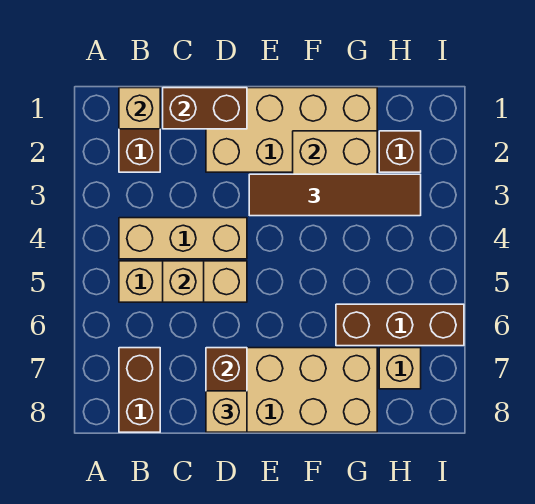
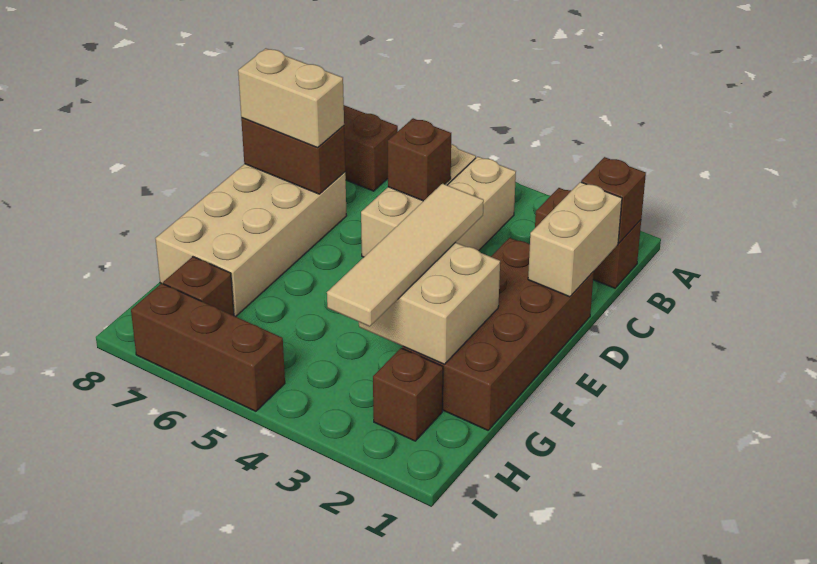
tan brick B1 level 2 -> brown brick B1 level 2
brown brick C1:D1 level 2 -> tan brick C1:D1 level 2
tan brick C5 level 2 -> brown brick C5 level 2
tan brick D1:G2 level 1 -> brown brick D1:G2 level 1
tan brick D8 level 3 -> tan brick D7:D8 level 3
brown tile E3:H3 level 3 -> tan tile E3:H3 level 3
brown brick G6:I6 level 1 -> brown brick I5:I7 level 1
tan brick H7 level 1 -> brown brick H7 level 1

